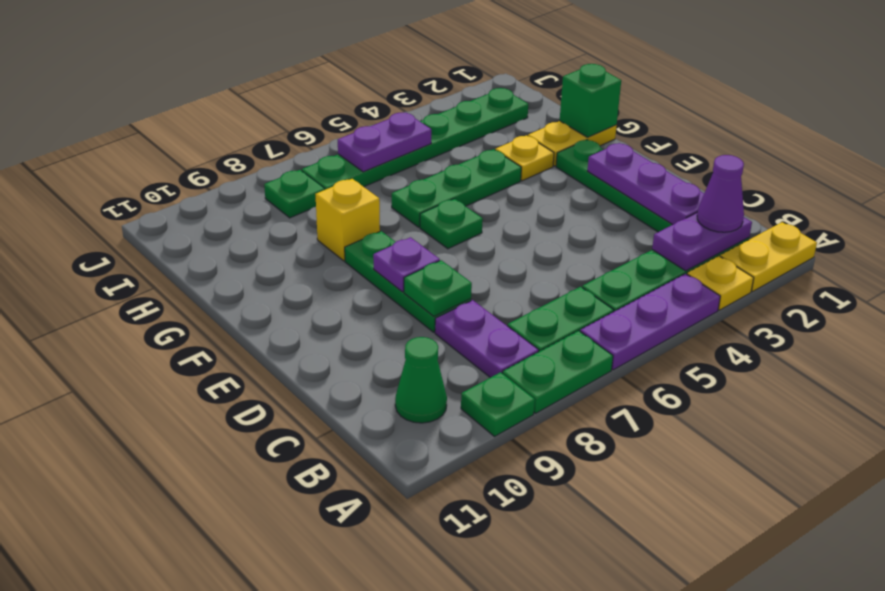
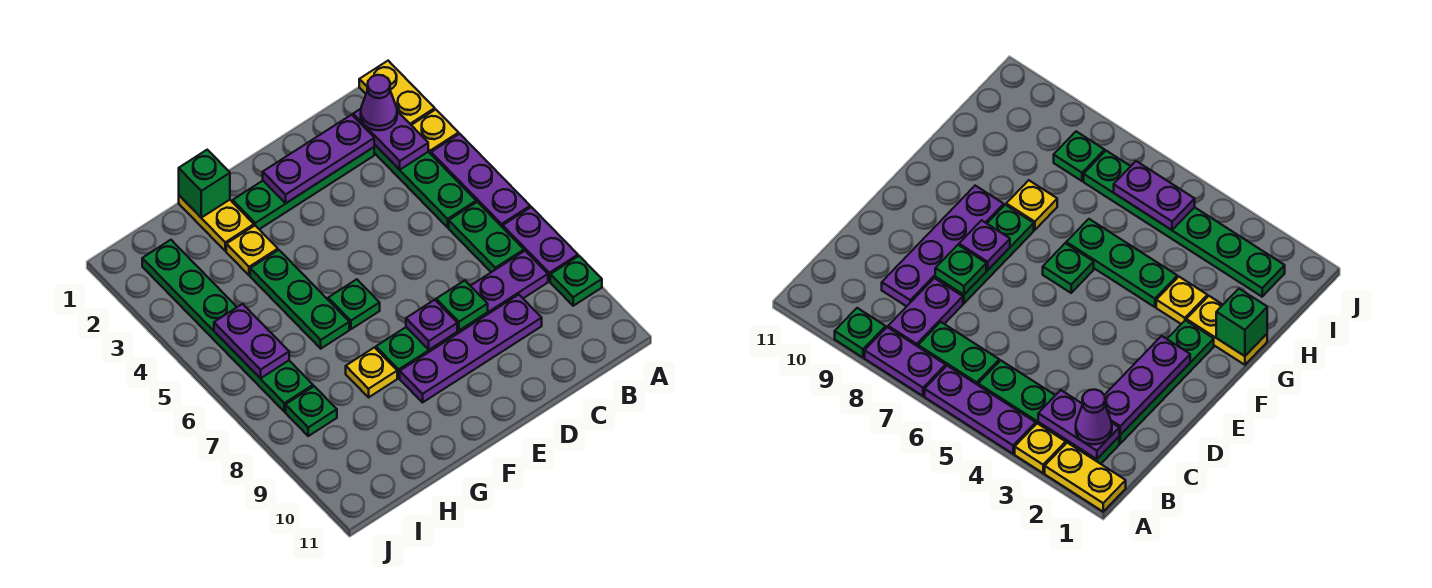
green plate A7:A8 level 1 -> purple plate A7:A8 level 1
green cone B10 level 1 -> none
none -> purple plate C9:F9 level 1
yellow brick G8 level 1 -> yellow plate G8 level 1

